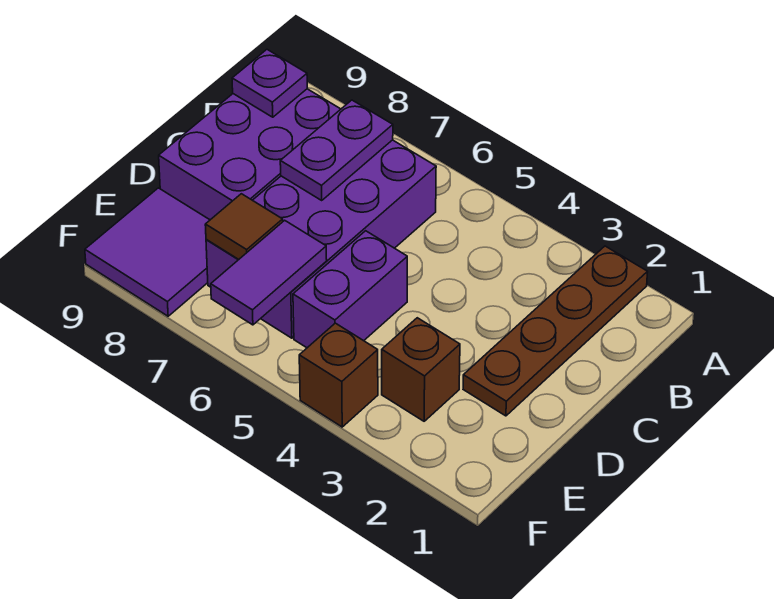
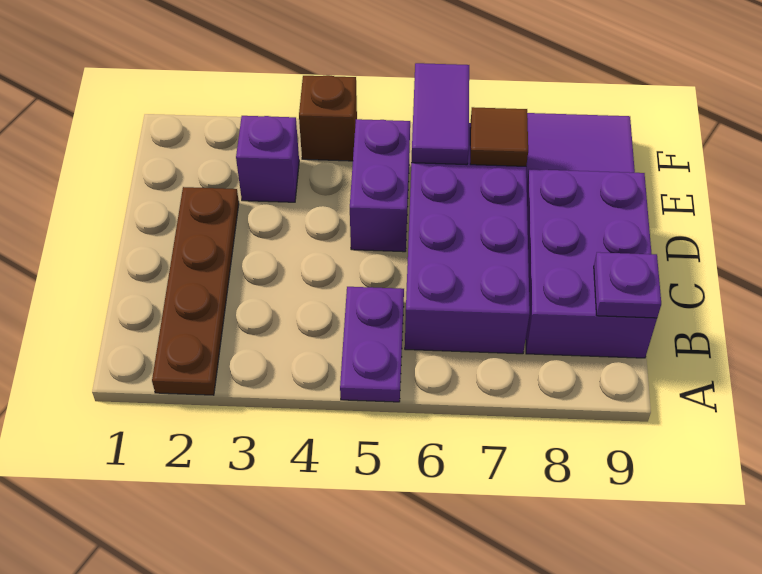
purple plate B7:C7 level 2 -> purple plate A5:B5 level 1
brown brick E3 level 1 -> purple brick E3 level 1

